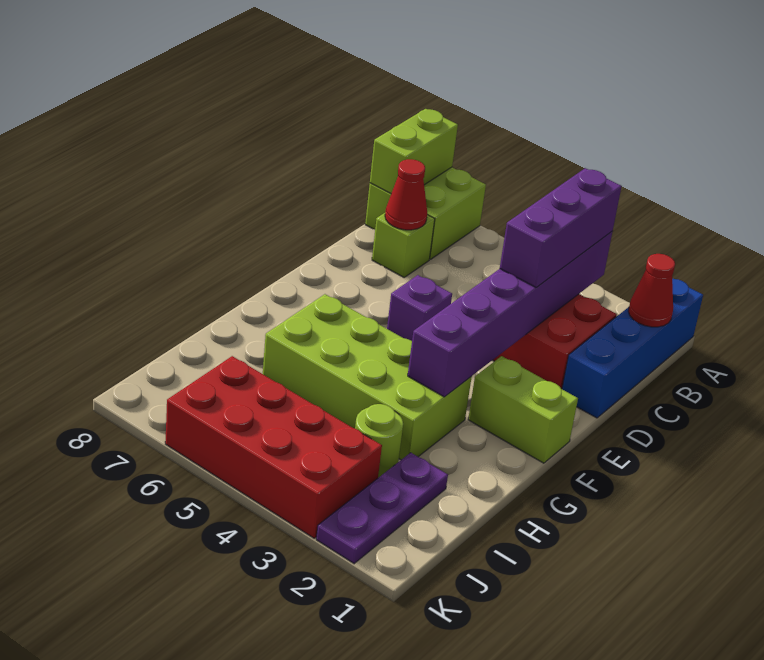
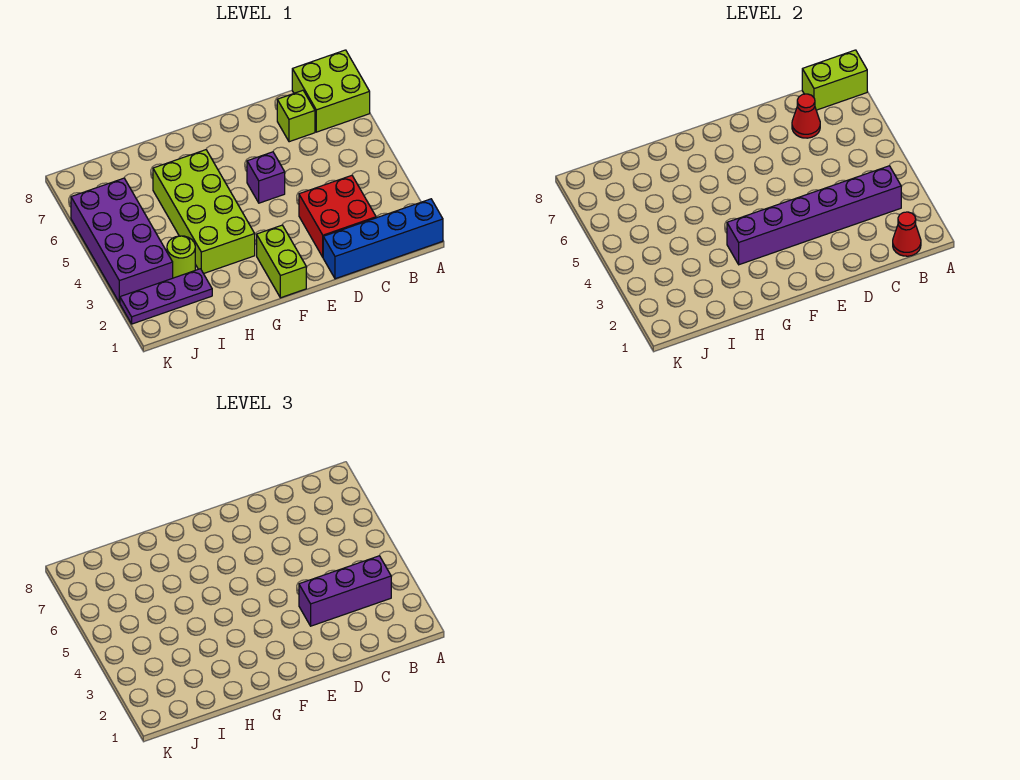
red brick J3:K6 level 1 -> purple brick J3:K6 level 1

